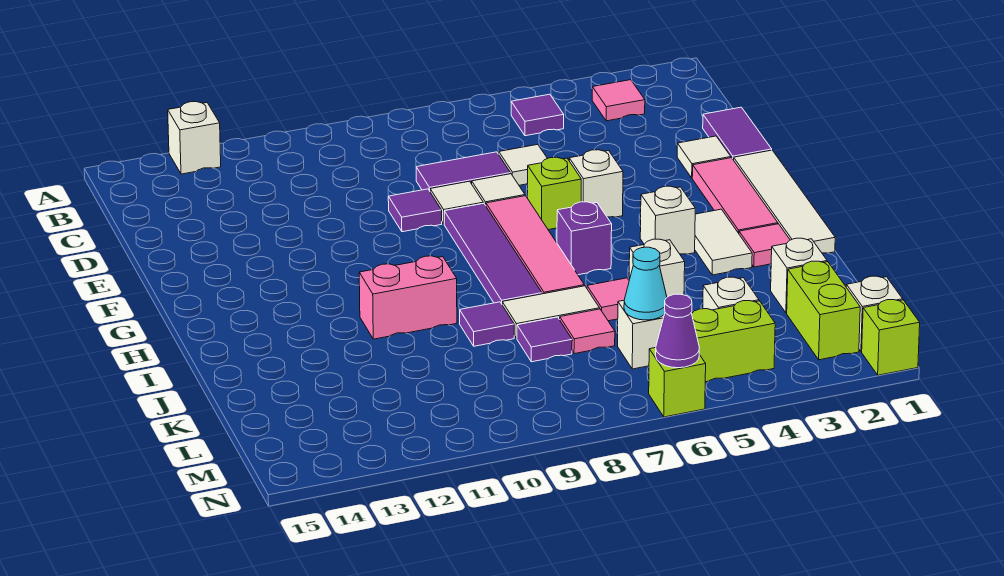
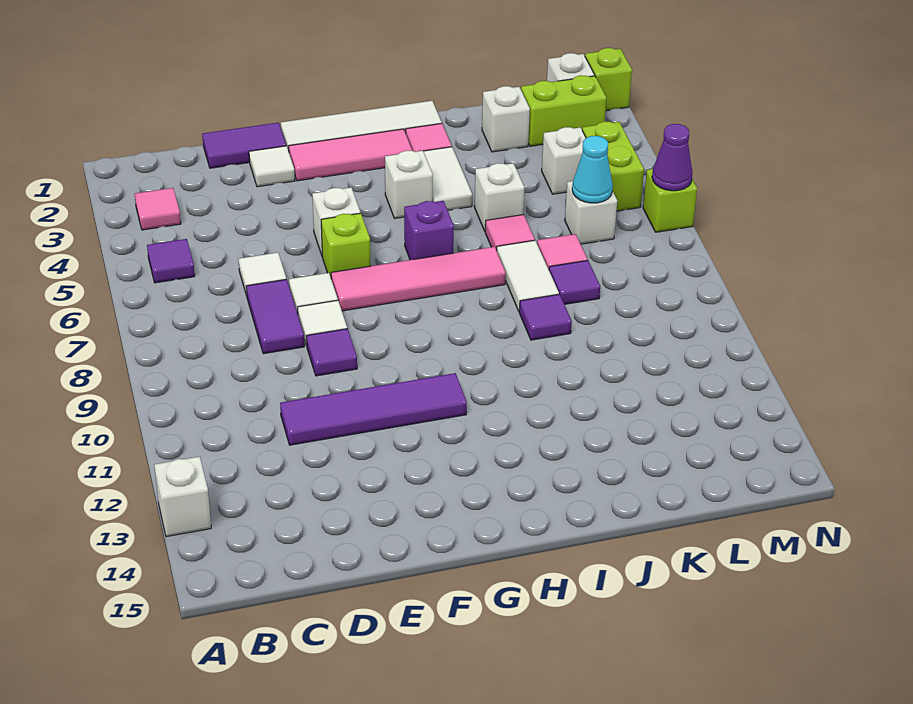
purple tile F8:I8 level 1 -> purple tile D11:G11 level 1
white tile H3:I3 level 1 -> white tile I3:I4 level 1
pink brick I10:I11 level 1 -> none

